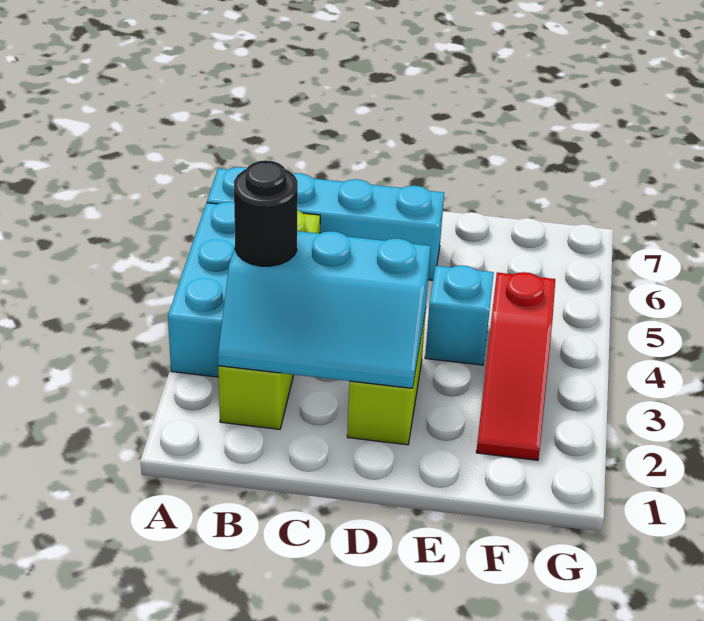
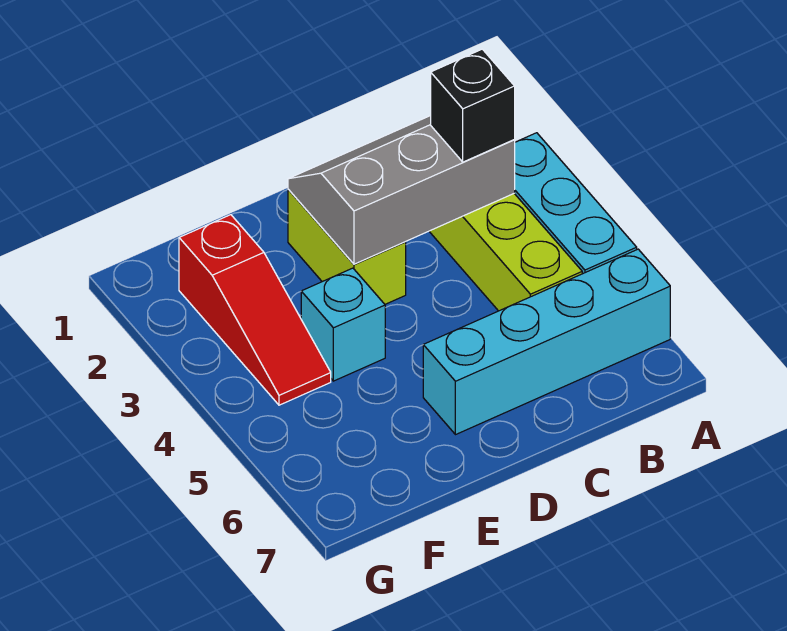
cyan slope B2:D3 level 2 top 3 -> grey slope B2:D3 level 2 top 3
black round brick B3 level 3 -> black brick B3 level 3
red slope F2:F4 level 1 top 4 -> red slope F2:F4 level 1 top 2

